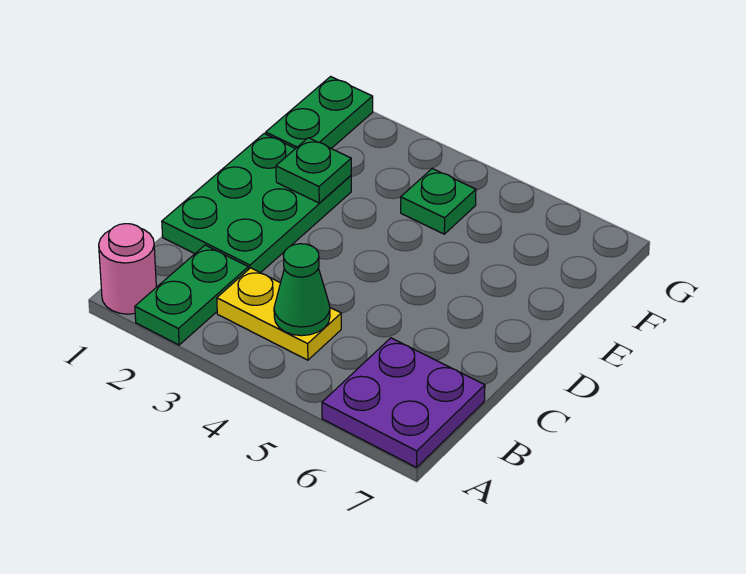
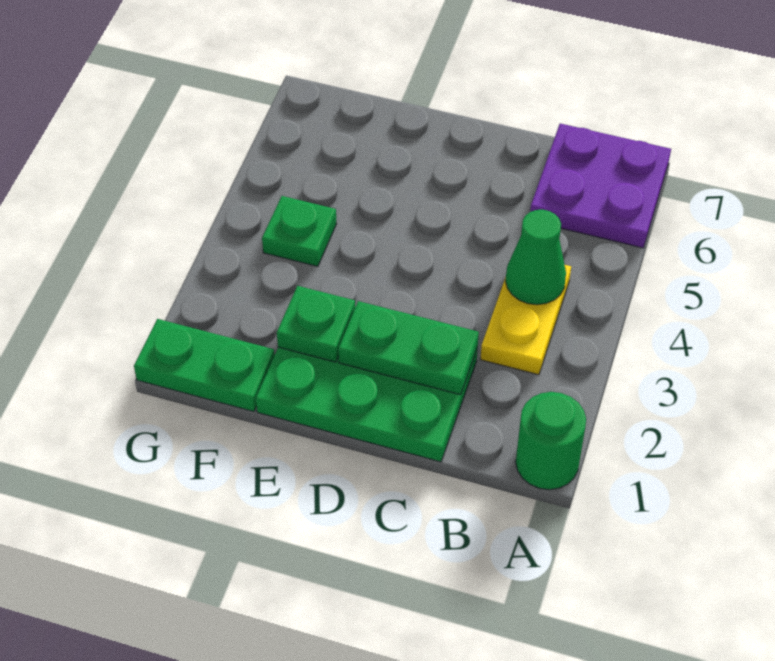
pink round brick A1 level 1 -> green round brick A1 level 1
green plate A2:B2 level 1 -> green plate C2:D2 level 2

